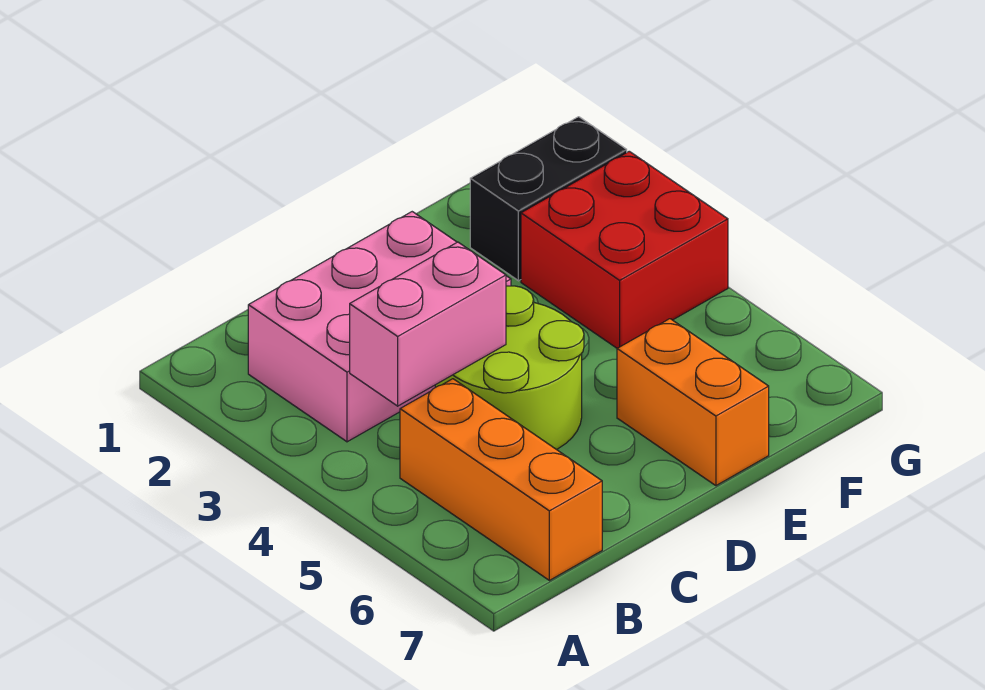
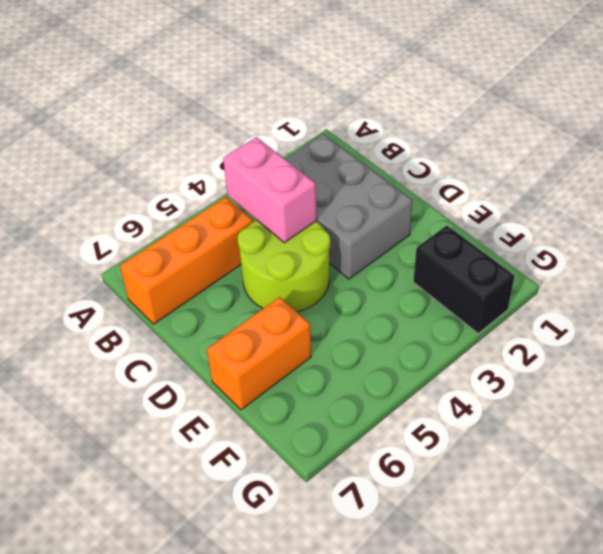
pink brick B2:D3 level 1 -> grey brick B2:D3 level 1
red brick F3:G4 level 1 -> none

